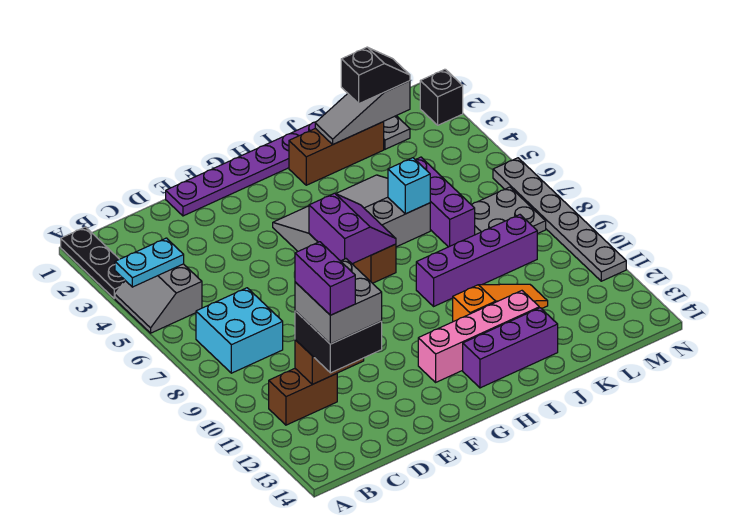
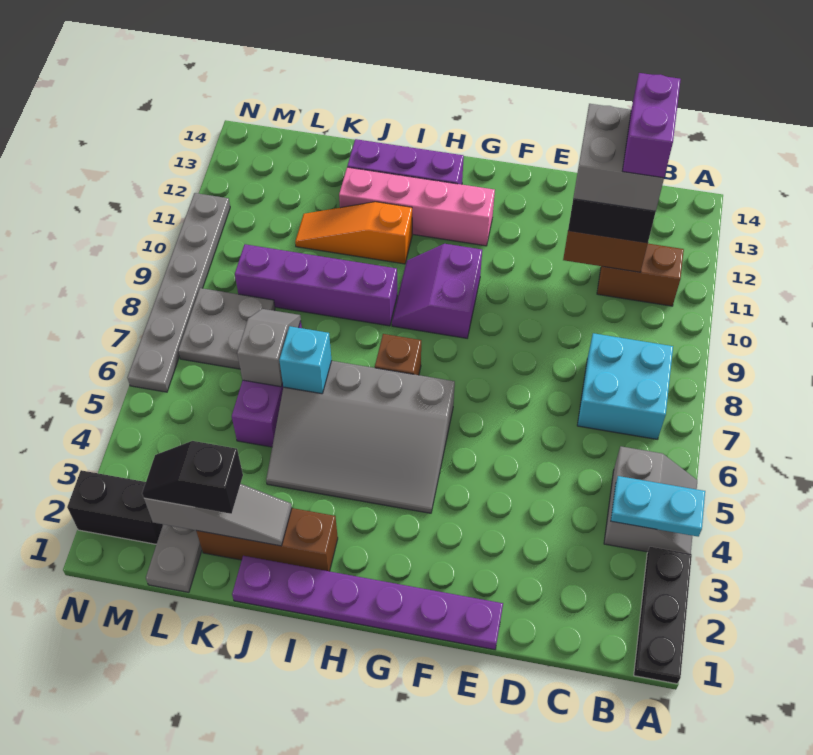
purple slope G6:H7 level 2 top G -> purple slope G9:H10 level 1 top G
none -> grey slope K6:K7 level 2 top 6
black brick N2 level 1 -> black brick M2:N2 level 1

